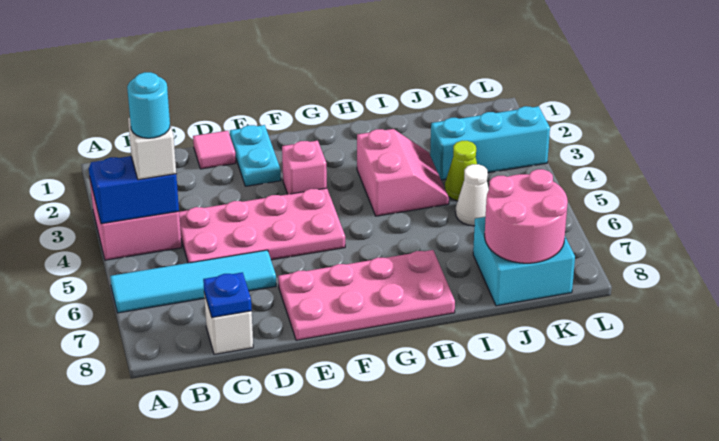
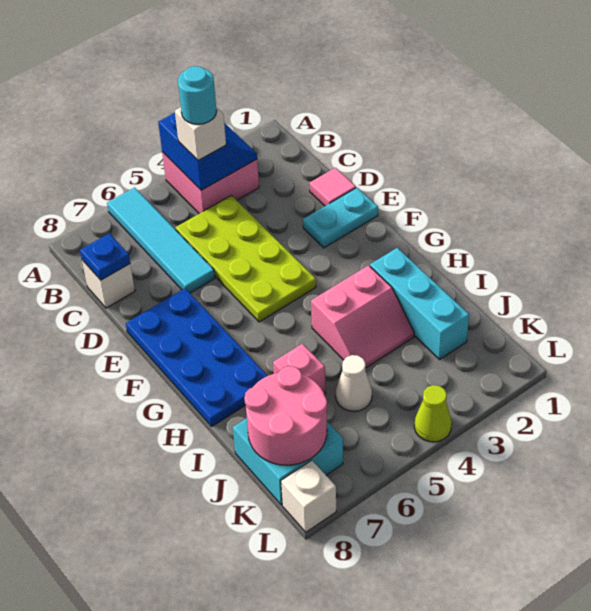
pink plate C4:F5 level 1 -> lime plate C4:F5 level 1
pink plate E7:H8 level 1 -> blue plate E7:H8 level 1
pink brick F3 level 1 -> pink brick I6 level 1
cyan brick J3:L3 level 1 -> cyan brick H2:J2 level 1
lime cone J4 level 1 -> lime cone L4 level 1
none -> white brick L8 level 1

